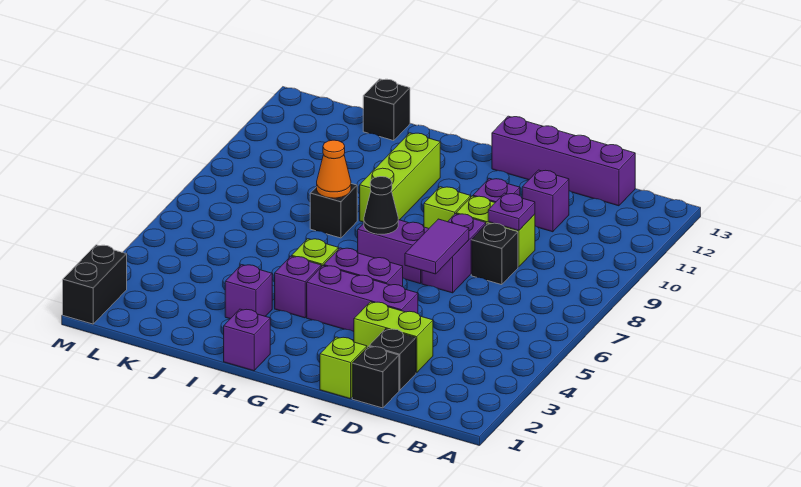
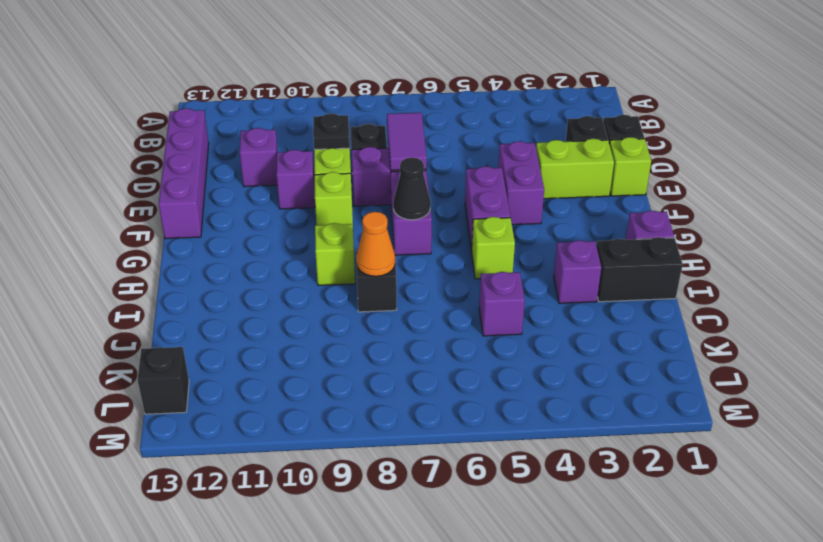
lime brick D3:E3 level 1 -> lime brick E2:E3 level 1
purple plate D9 level 2 -> black plate D9 level 2
purple brick E4:G4 level 1 -> purple brick E4:F4 level 1
purple tile E6:E7 level 2 -> purple tile D7:E7 level 2
purple brick H4 level 1 -> purple brick J5 level 1
lime brick H9:H11 level 1 -> lime brick H9 level 1
black brick J13 level 1 -> black brick L13 level 1
black brick M1:M2 level 1 -> black brick I1:I2 level 1

